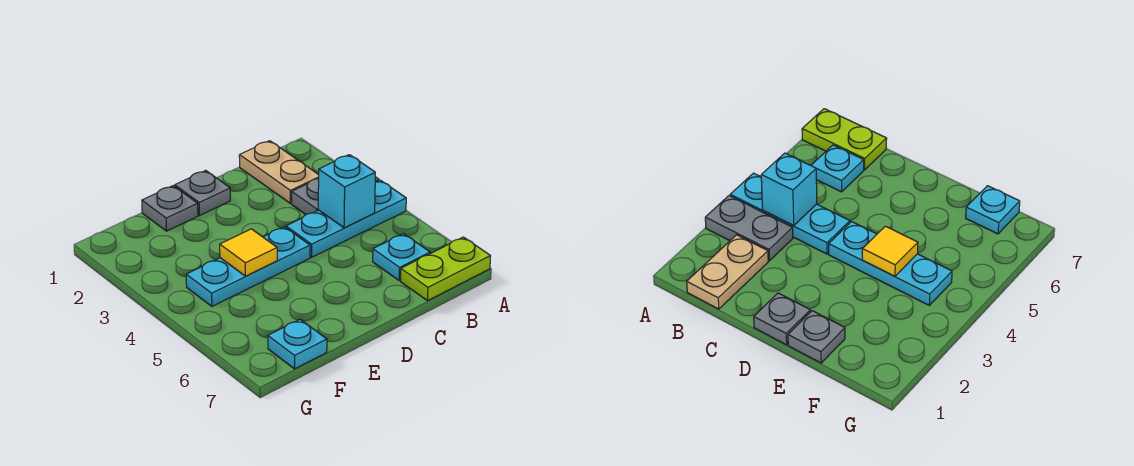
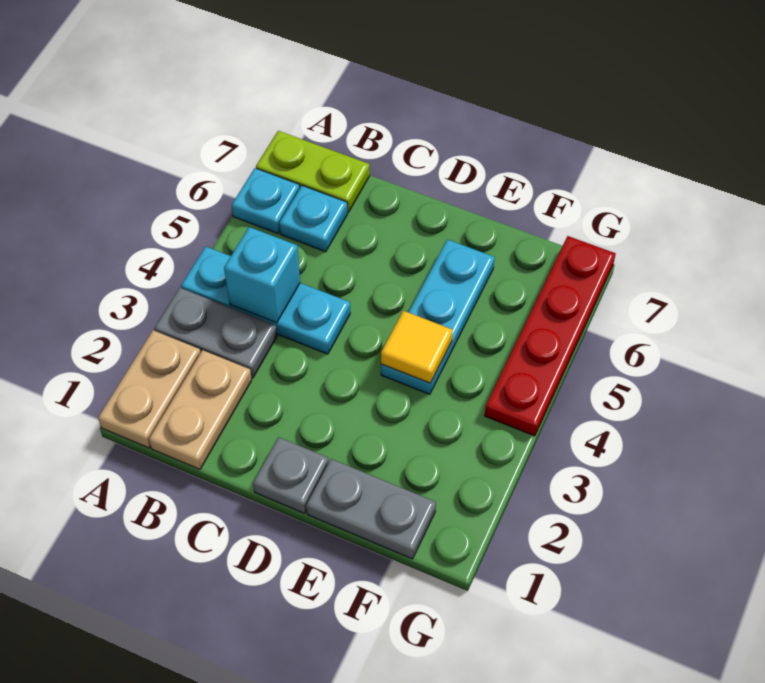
none -> tan plate A1:A2 level 1
cyan plate D4:F4 level 1 -> cyan plate E4:E6 level 1
grey plate E1 level 1 -> grey plate E1:F1 level 1
cyan plate F7 level 1 -> cyan plate A6 level 1
none -> red plate G4:G7 level 1

